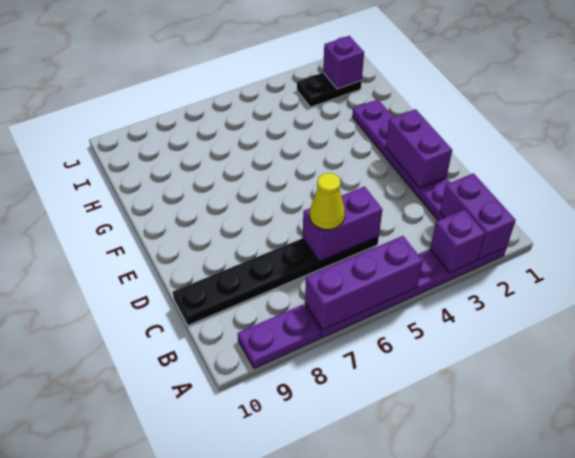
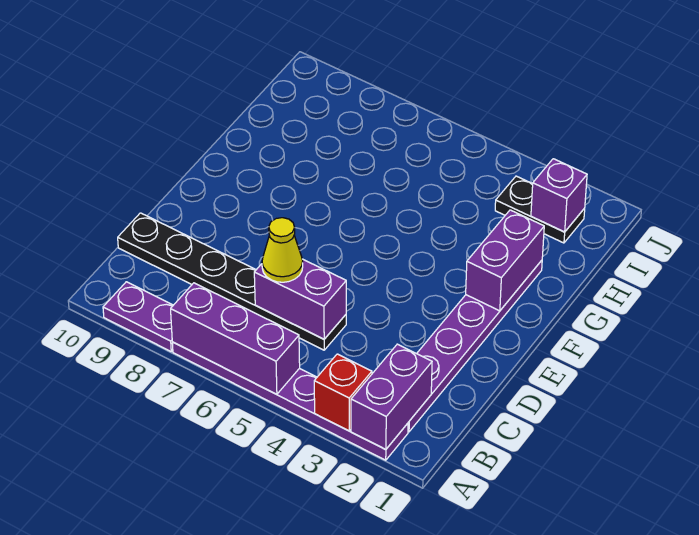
purple brick A3 level 2 -> red brick A3 level 2
purple brick D2:E2 level 2 -> purple brick F2:G2 level 2

